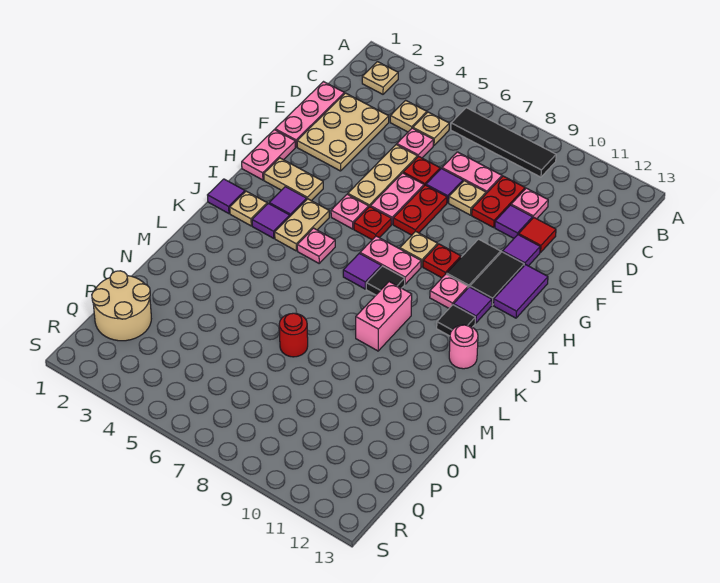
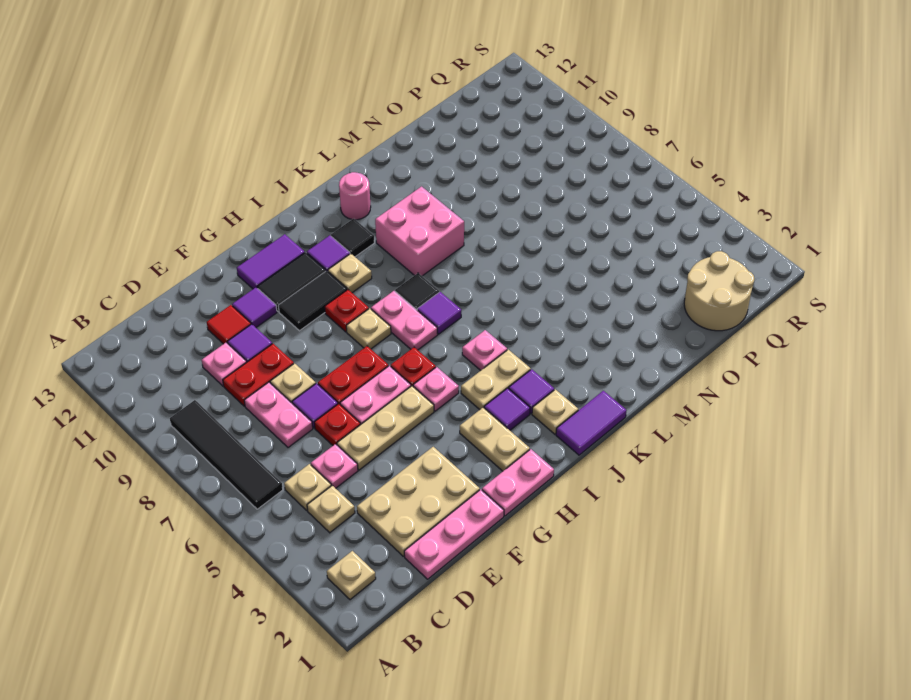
pink plate I10 level 1 -> tan plate I10 level 1
purple tile J1 level 1 -> purple tile J1:K1 level 1
pink brick K9:L9 level 1 -> pink brick K9:L10 level 1
red round brick N7 level 1 -> none

